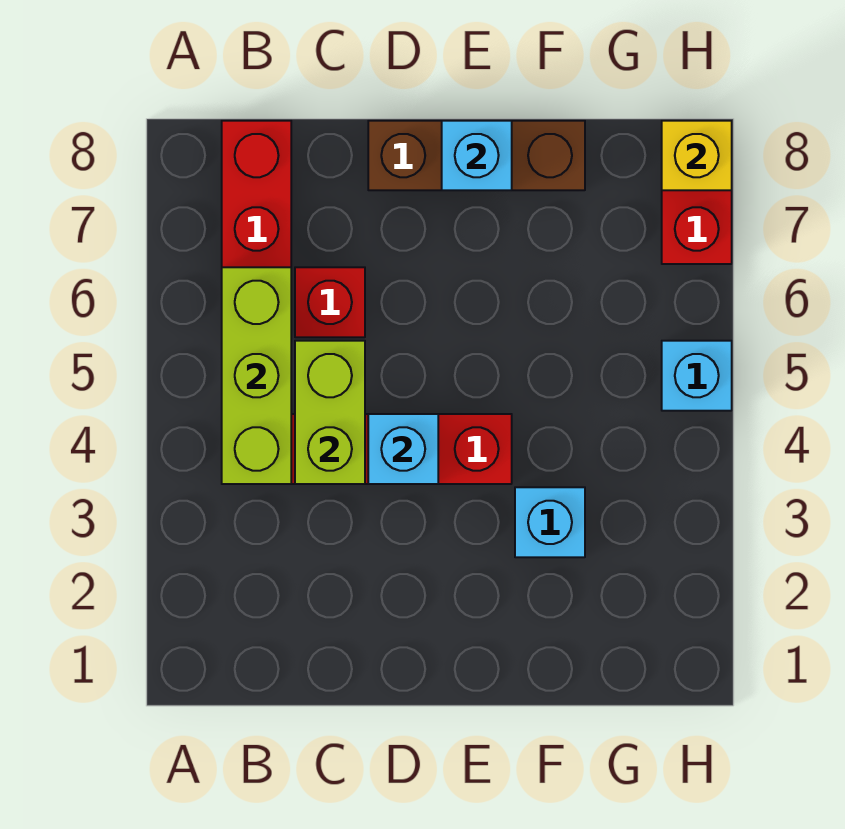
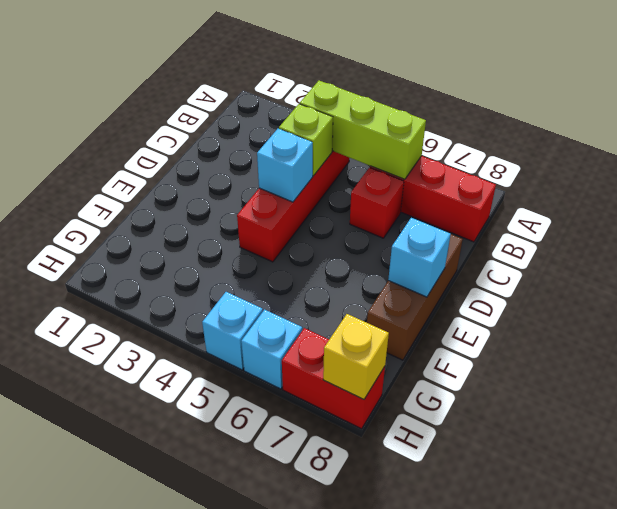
lime brick C4:C5 level 2 -> lime brick C4 level 2
cyan brick F3 level 1 -> cyan brick H6 level 1

